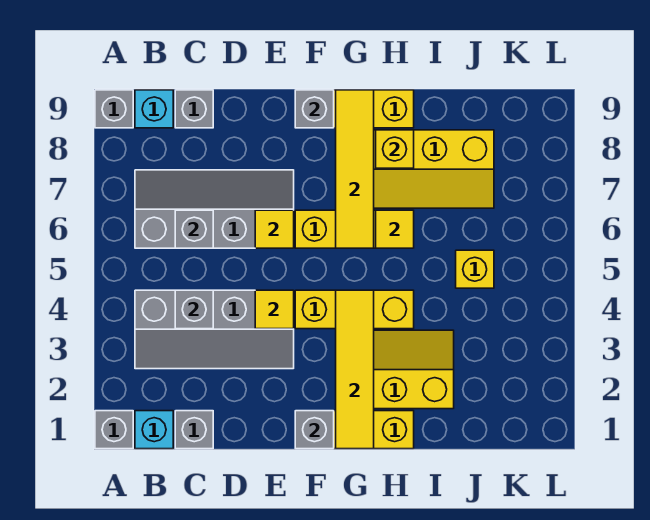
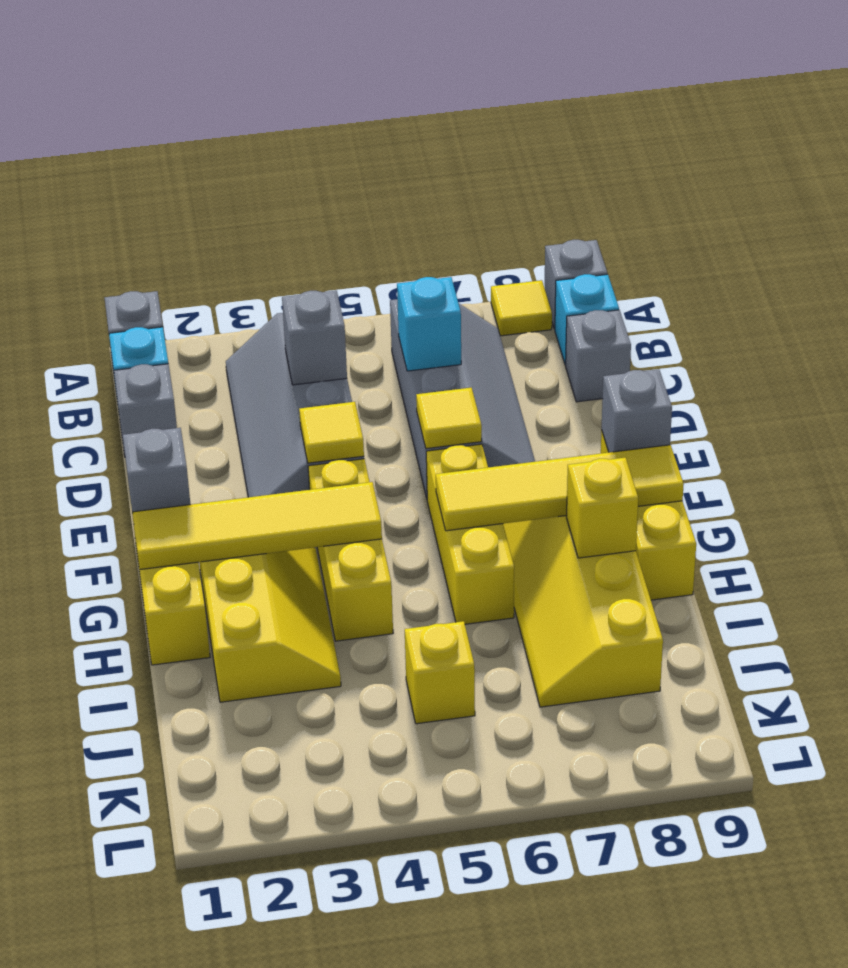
grey brick C6 level 2 -> cyan brick C6 level 2
yellow tile H6 level 2 -> yellow tile A8 level 1

